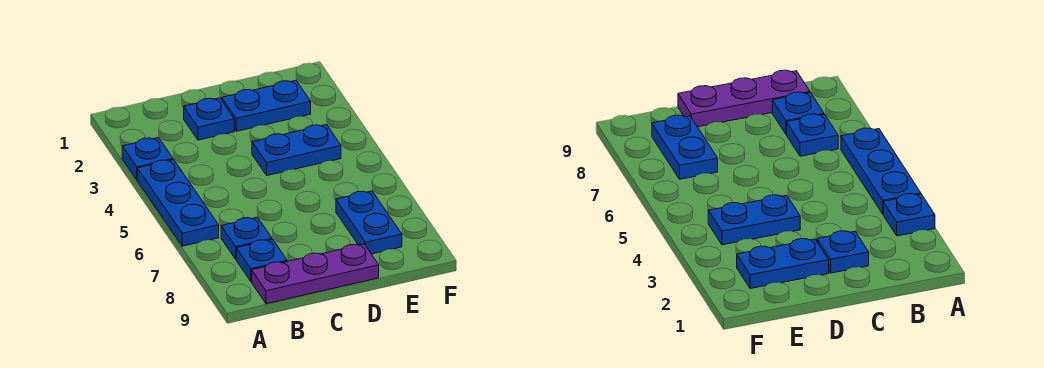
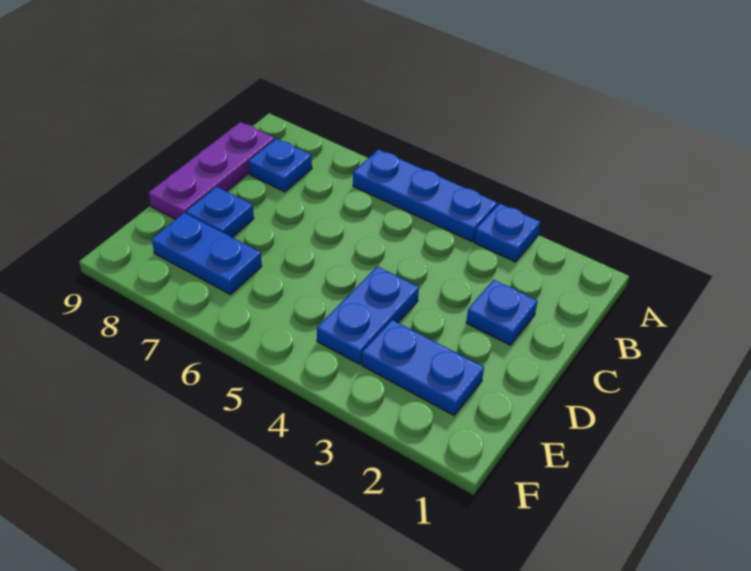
blue plate B7 level 1 -> blue plate D8 level 1
blue plate D2:E2 level 1 -> blue plate E2:E3 level 1

